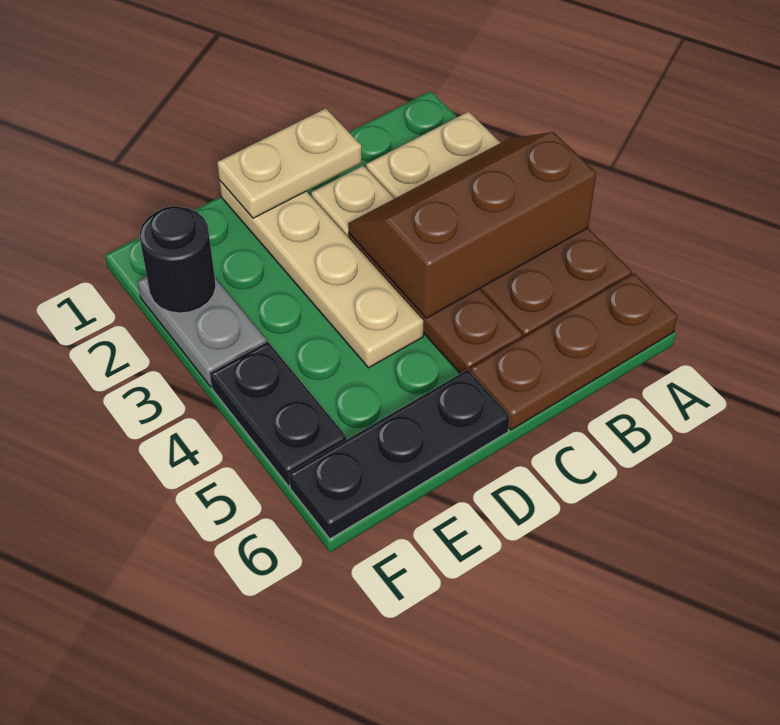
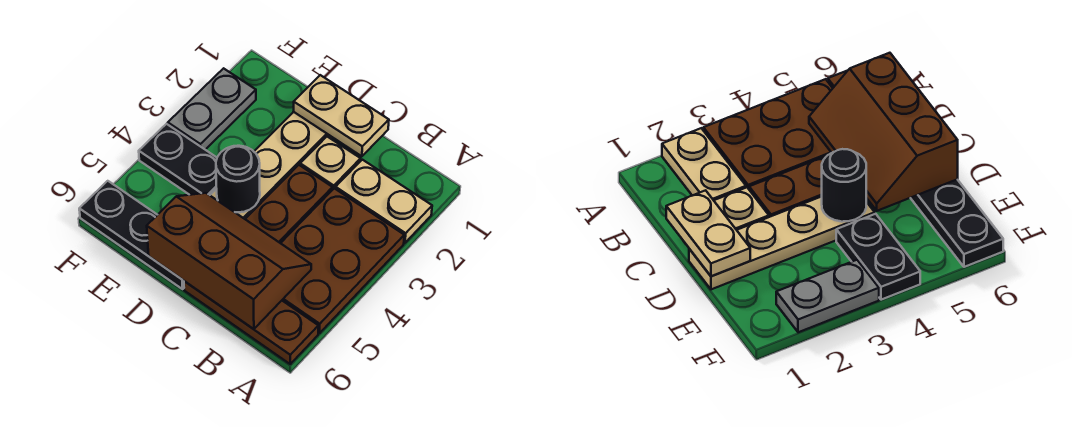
brown slope A3:C4 level 2 top 4 -> brown slope B5:D6 level 2 top 6
black round brick F2 level 2 -> black round brick D4 level 2
black plate F4:F5 level 1 -> black plate E4:F4 level 1

